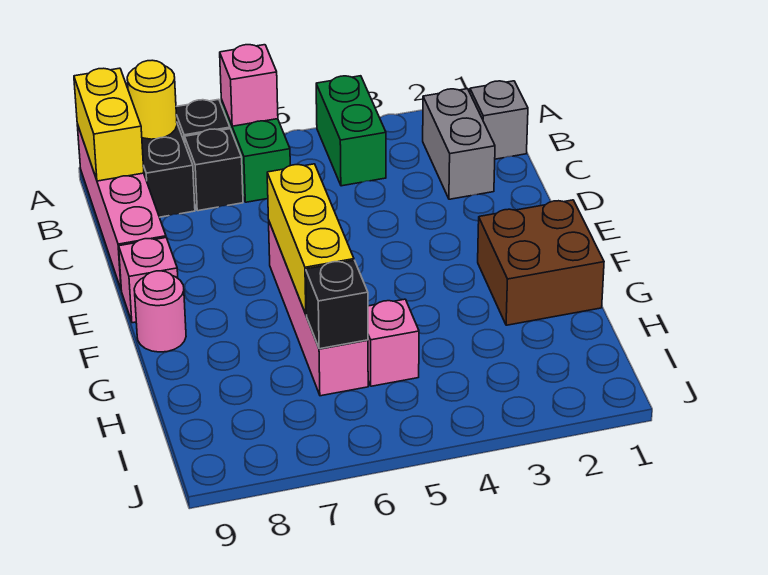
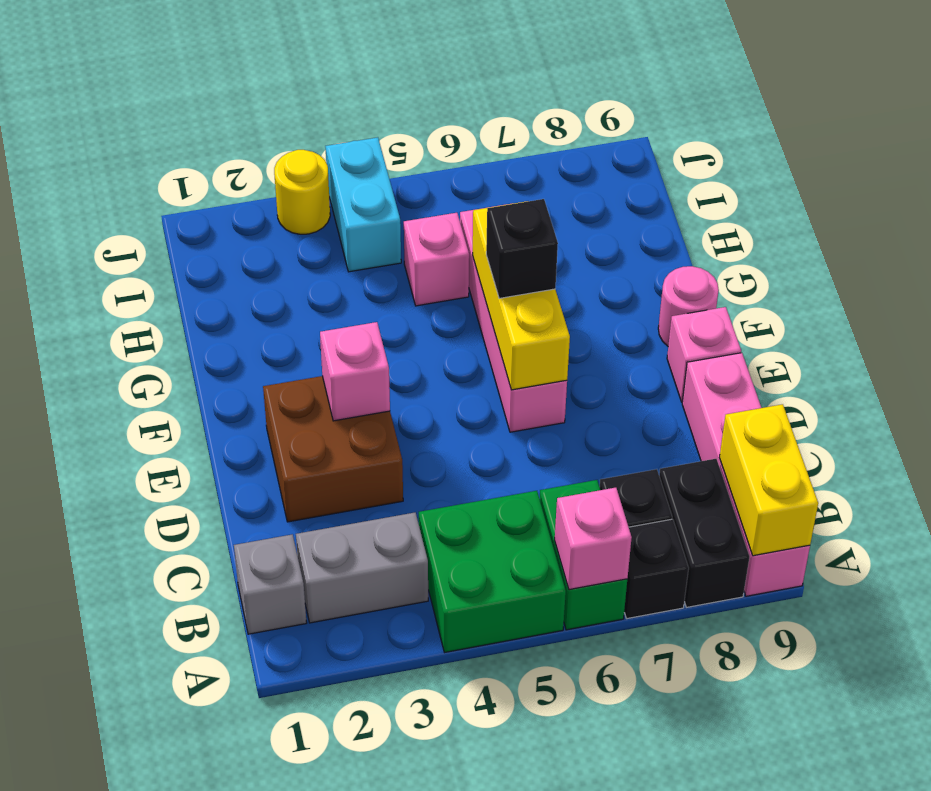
green brick A4:B4 level 1 -> green brick A4:B5 level 1
yellow round brick A8 level 2 -> yellow round brick J3 level 1
grey brick B2:C2 level 1 -> grey brick B2:B3 level 1
none -> pink brick E3 level 2
brown brick F1:G2 level 1 -> brown brick D2:E3 level 1
black brick H6 level 2 -> black brick F6 level 3
none -> cyan brick I4:J4 level 1

